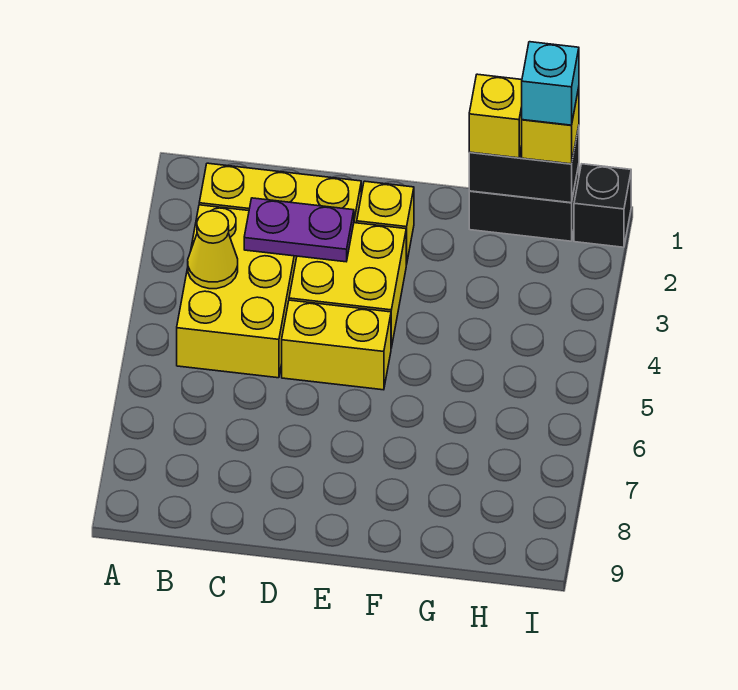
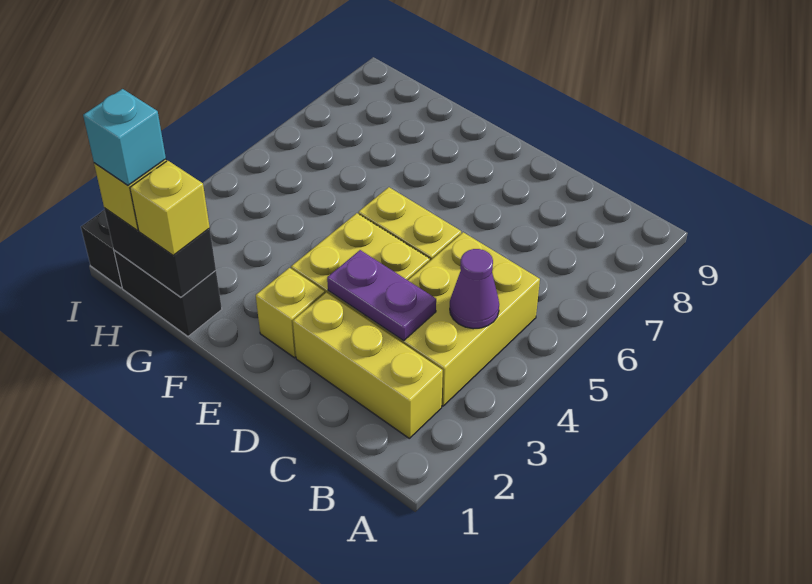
yellow cone B4 level 2 -> purple cone B4 level 2

